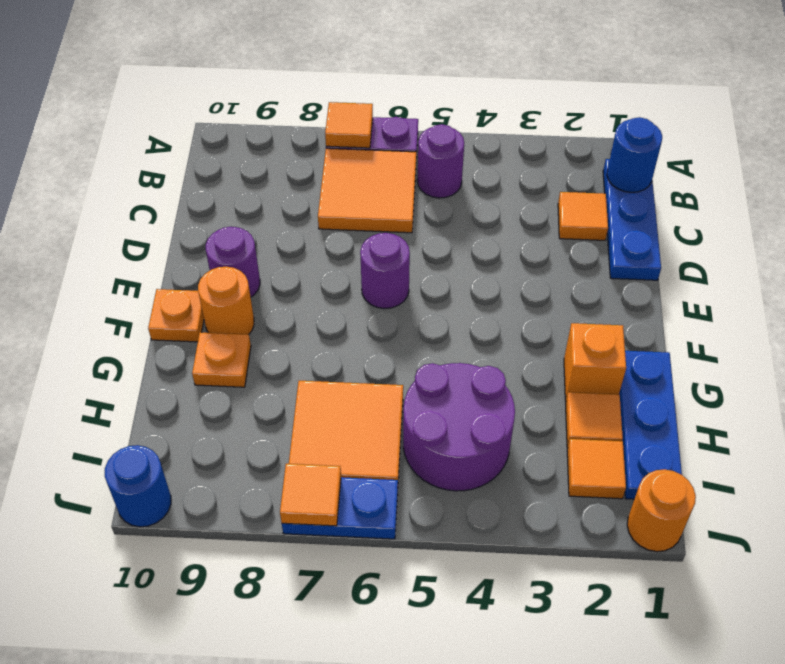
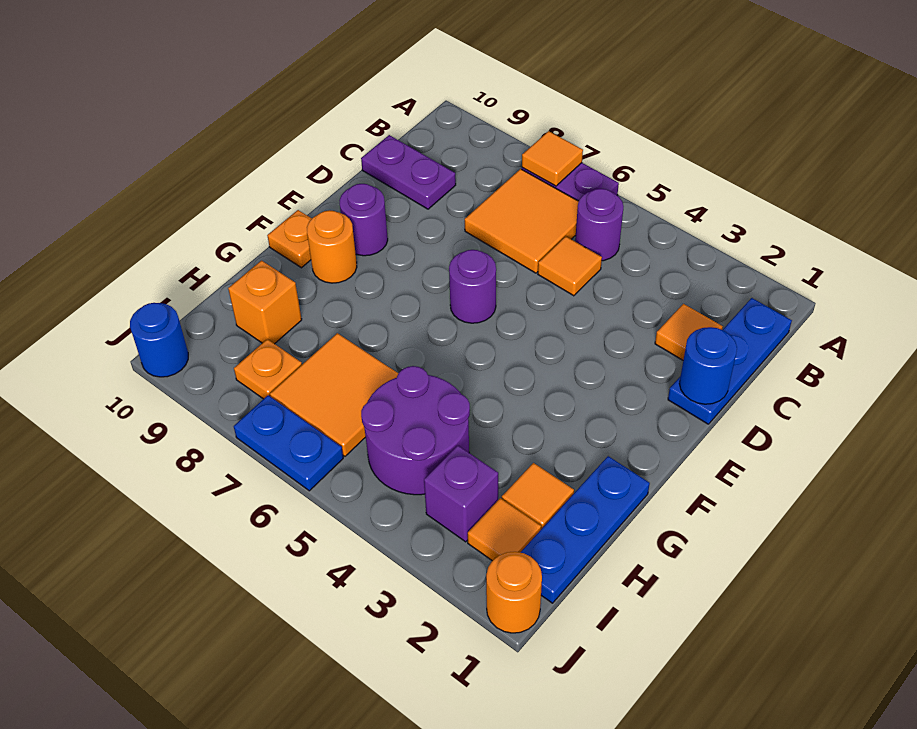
blue round brick B1 level 2 -> blue round brick D1 level 2
none -> purple plate C9:C10 level 1
orange brick G2 level 1 -> orange brick H9 level 1
orange plate G9 level 1 -> orange plate I8 level 1
none -> purple brick I3 level 1
orange tile J7 level 2 -> orange tile C5 level 1

